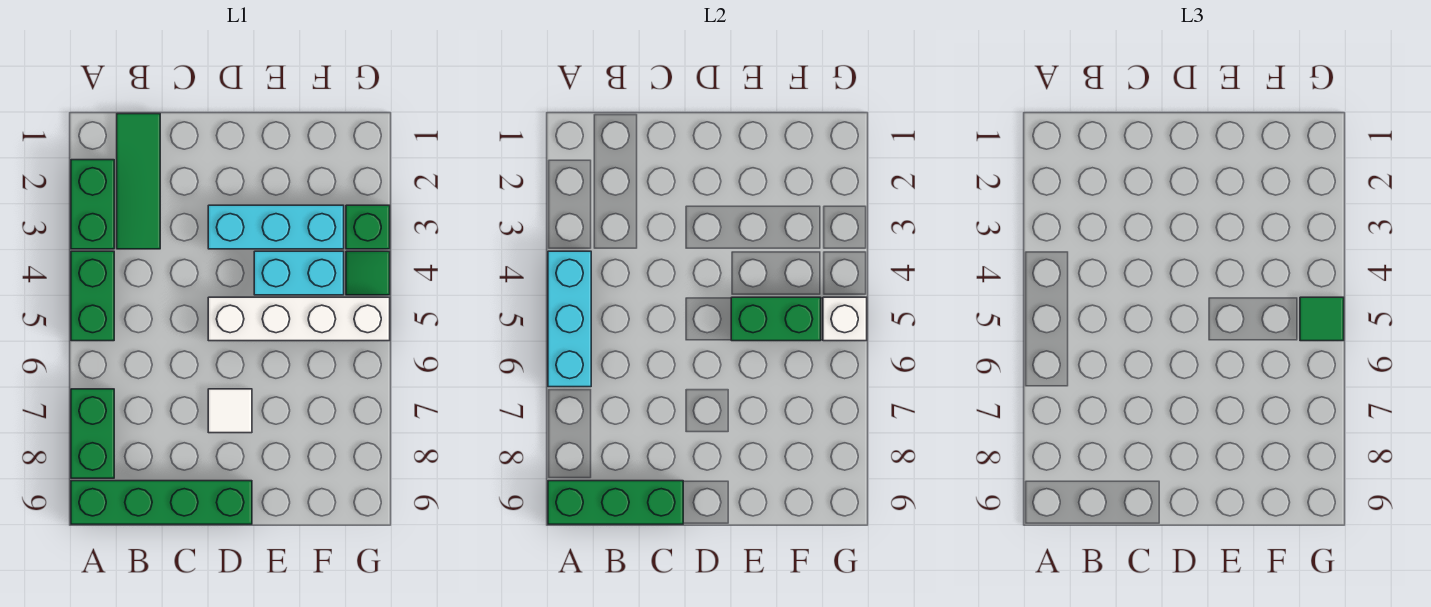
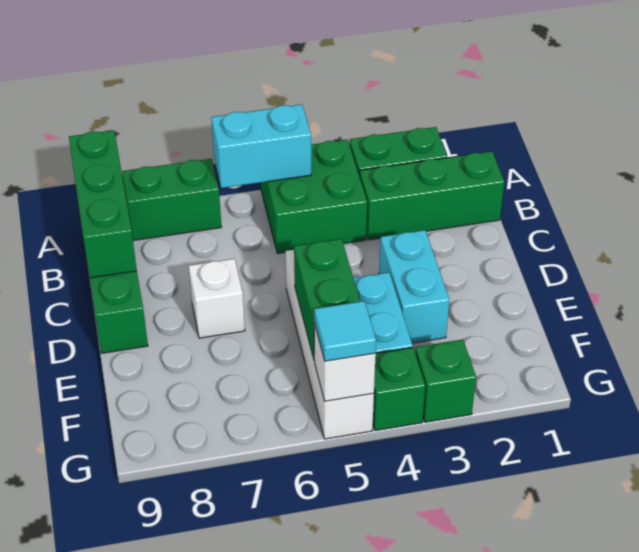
green brick A4:A5 level 1 -> green brick A4:B5 level 1
cyan brick A4:A6 level 2 -> cyan brick A5:A6 level 2
green tile B1:B3 level 1 -> green brick B1:B3 level 1
cyan brick D3:F3 level 1 -> cyan brick D3:E3 level 1
white tile D7 level 1 -> white brick D7 level 1
green tile G4 level 1 -> green brick G4 level 1
green tile G5 level 3 -> cyan tile G5 level 3

